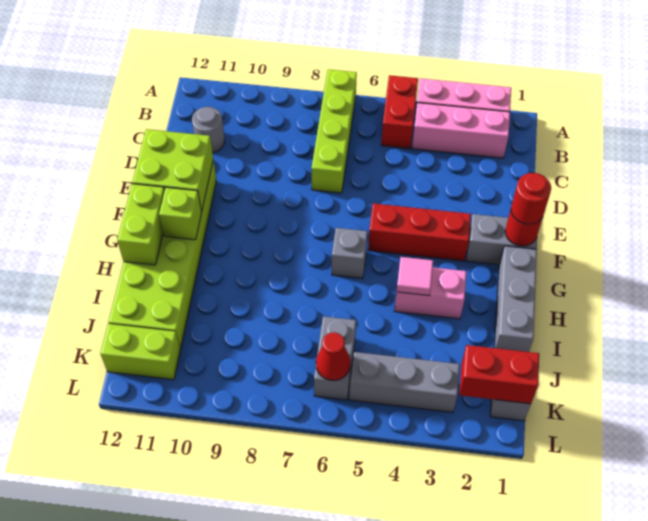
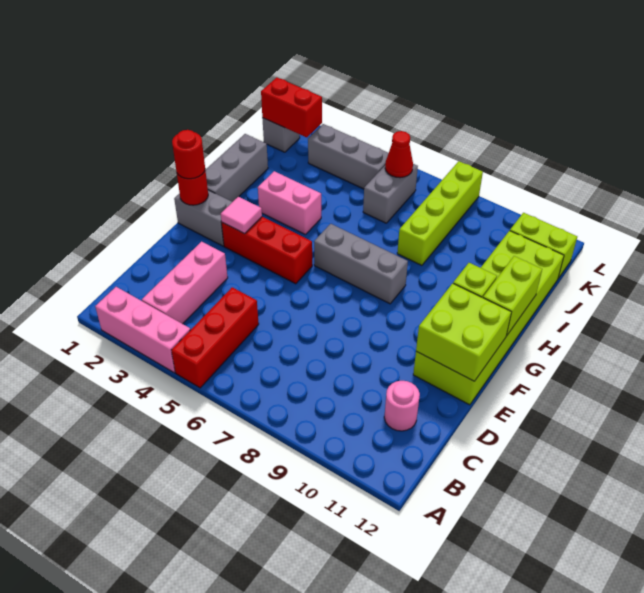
red brick A5:B5 level 1 -> red brick A5:C5 level 1
lime brick A7:D7 level 1 -> lime brick I8:L8 level 1
pink brick B2:B4 level 1 -> pink brick B3:D3 level 1
grey round brick C11 level 1 -> pink round brick C11 level 1
grey brick G6 level 1 -> grey brick G6:G8 level 1
pink tile H4 level 2 -> pink tile F3 level 2

